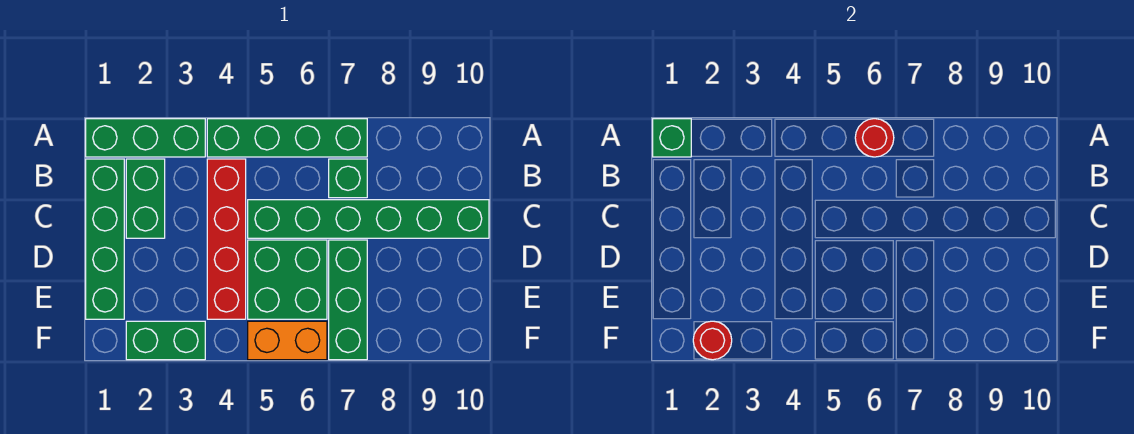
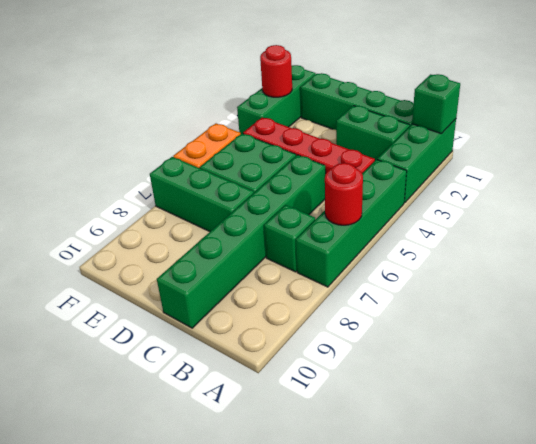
green brick F2:F3 level 1 -> green brick F1:F3 level 1

